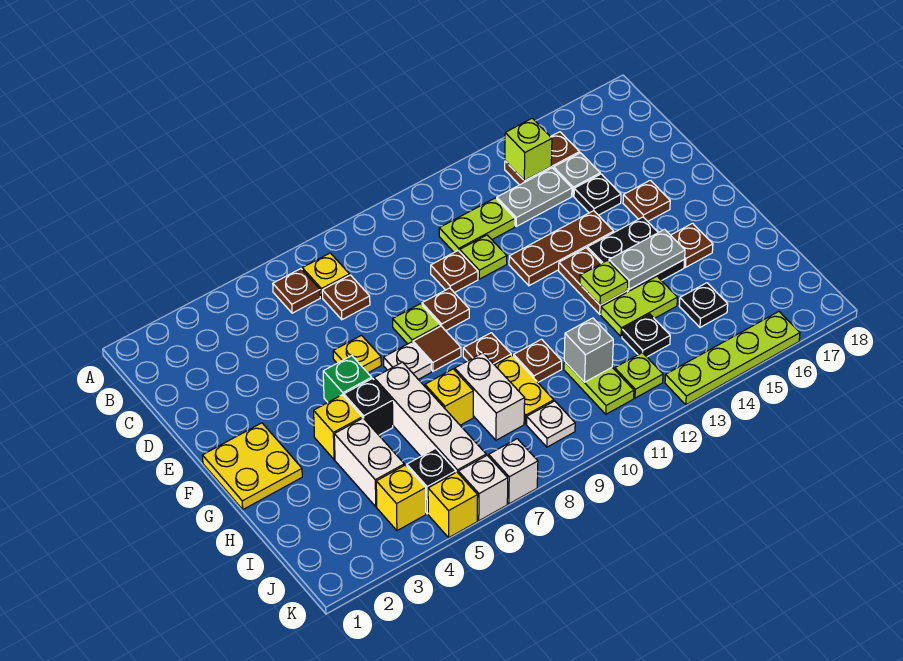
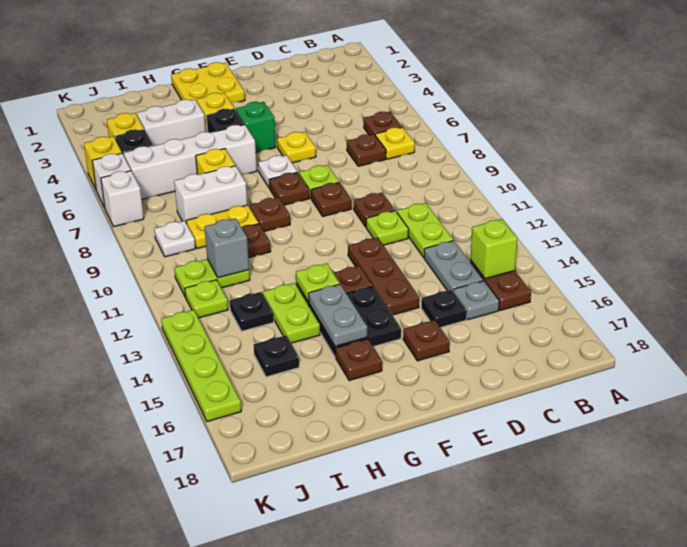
brown tile F8 level 1 -> brown plate F8 level 1

